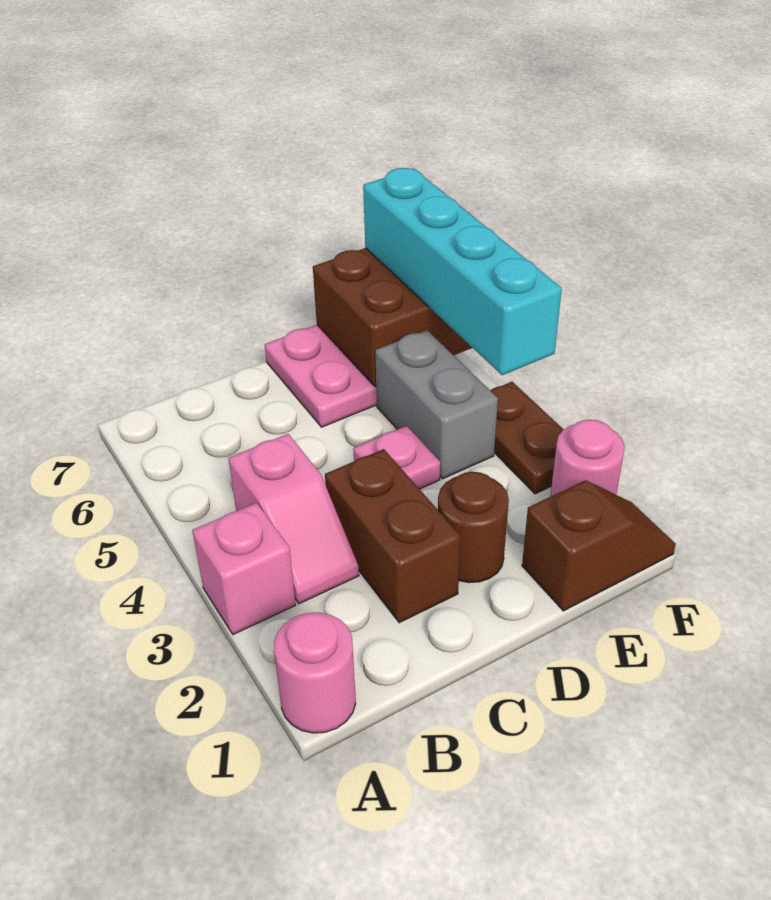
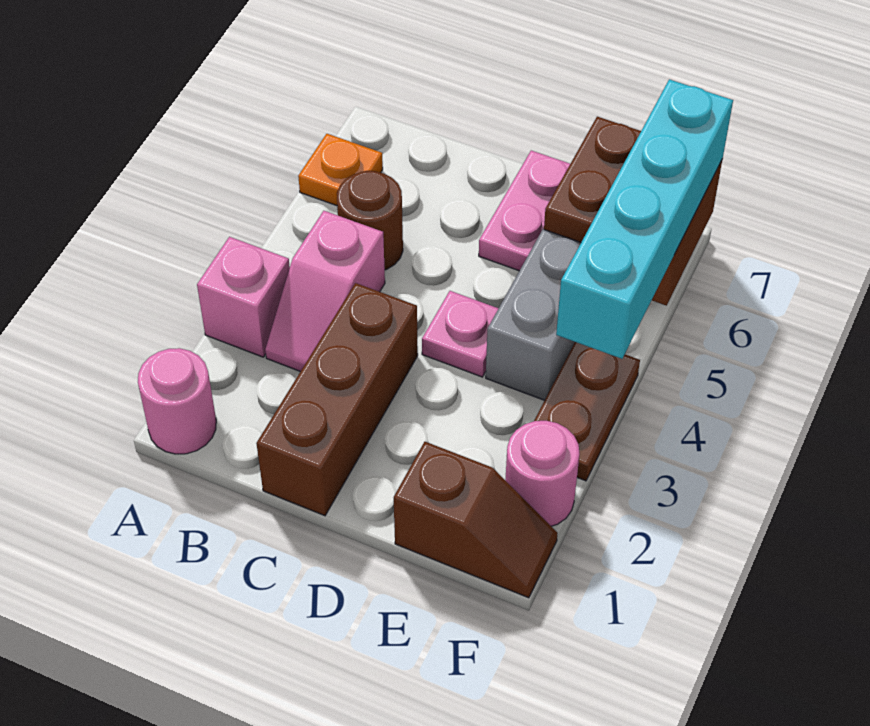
none -> orange plate A6 level 1
brown brick C2:C3 level 1 -> brown brick C1:C3 level 1
brown round brick D2 level 1 -> brown round brick B5 level 1

